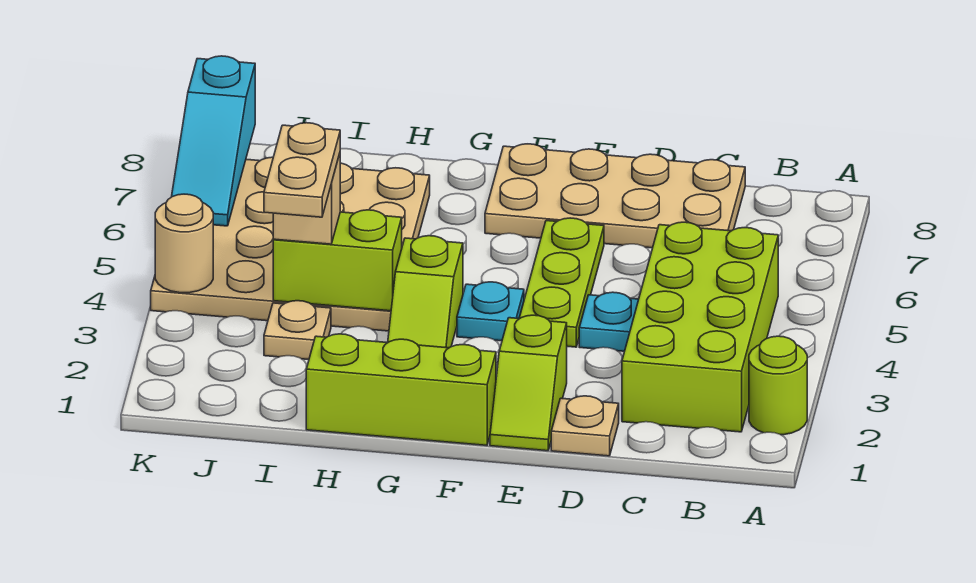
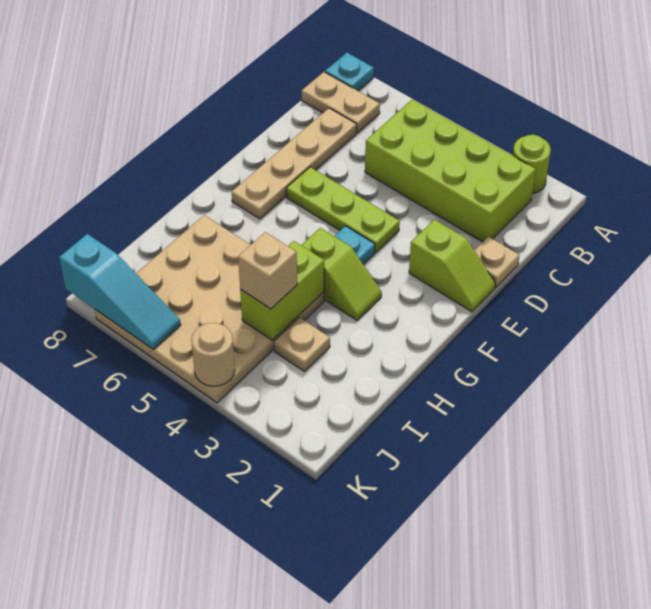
tan plate C7:F8 level 1 -> tan plate C7:F7 level 1
cyan plate D4 level 1 -> cyan plate A8 level 1
lime brick F1:H1 level 1 -> none
tan plate I3:I4 level 4 -> tan plate B7:B8 level 1

